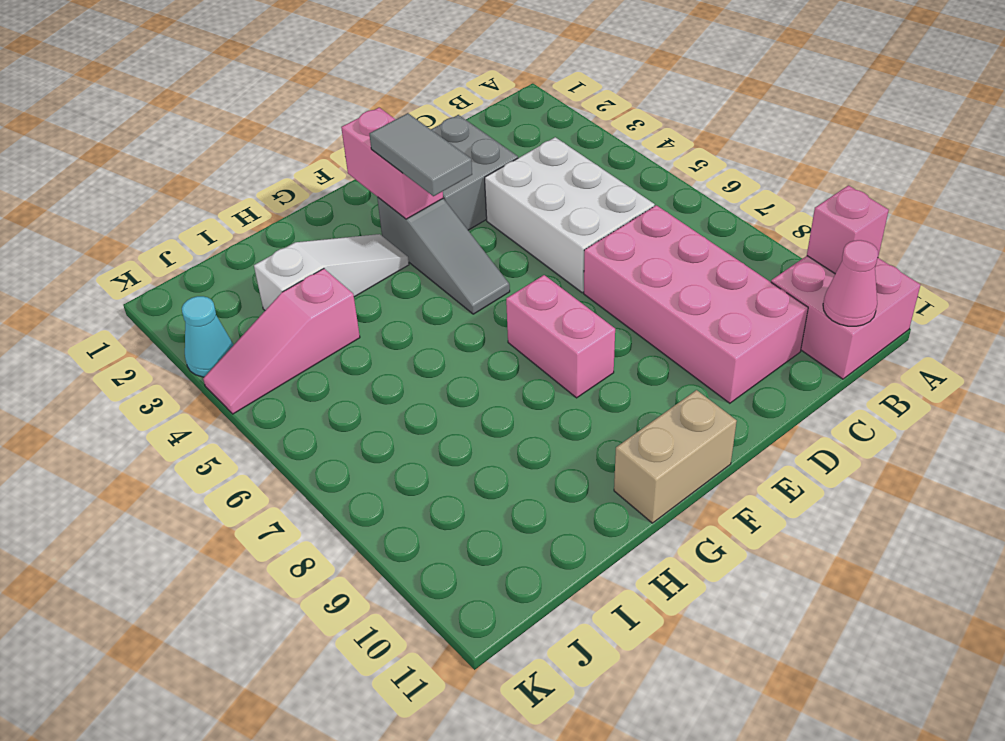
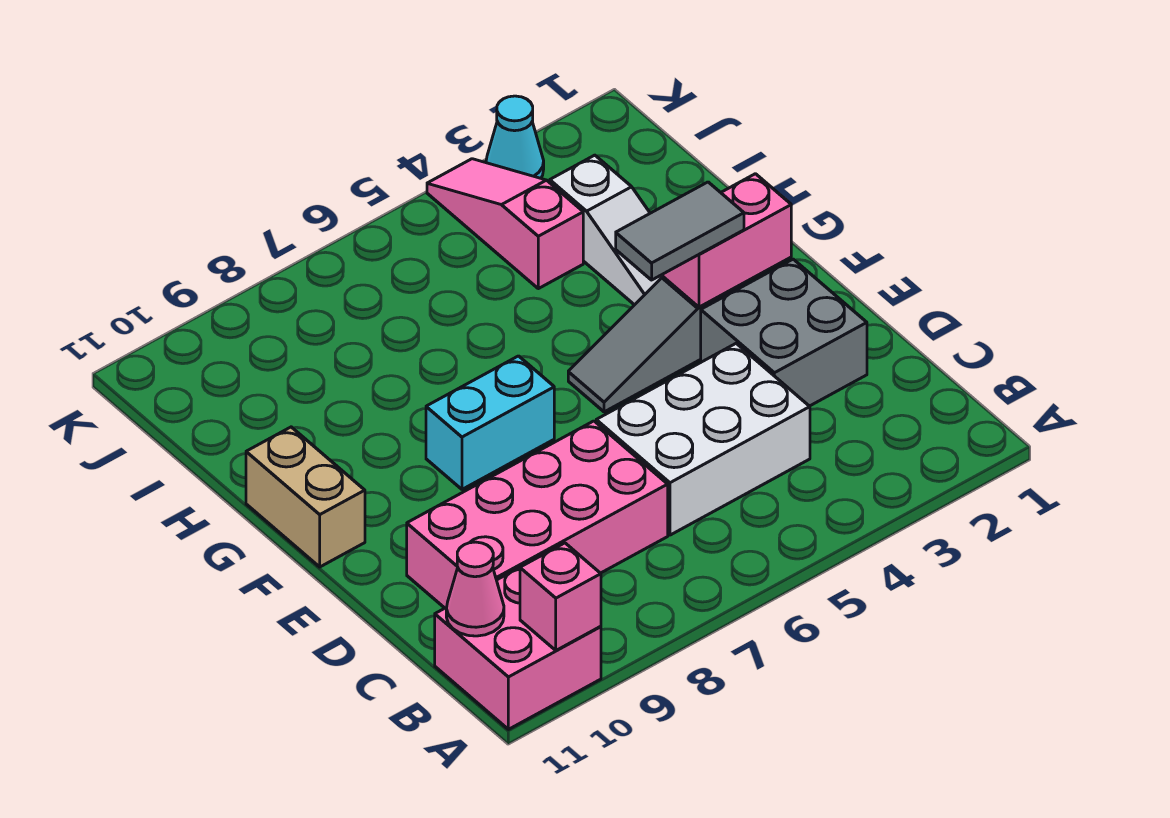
pink brick F7:F8 level 1 -> cyan brick F7:F8 level 1

